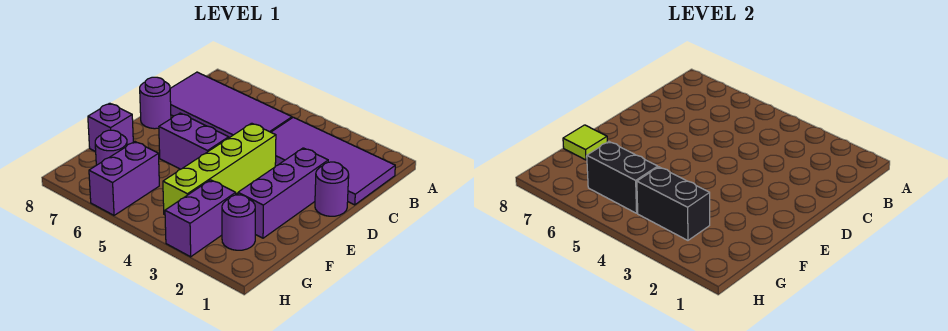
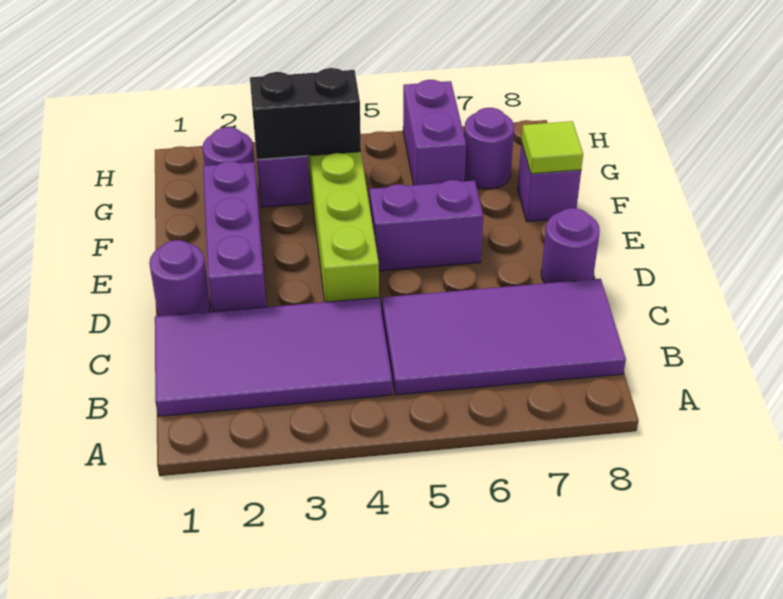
black brick G5:G6 level 2 -> none

